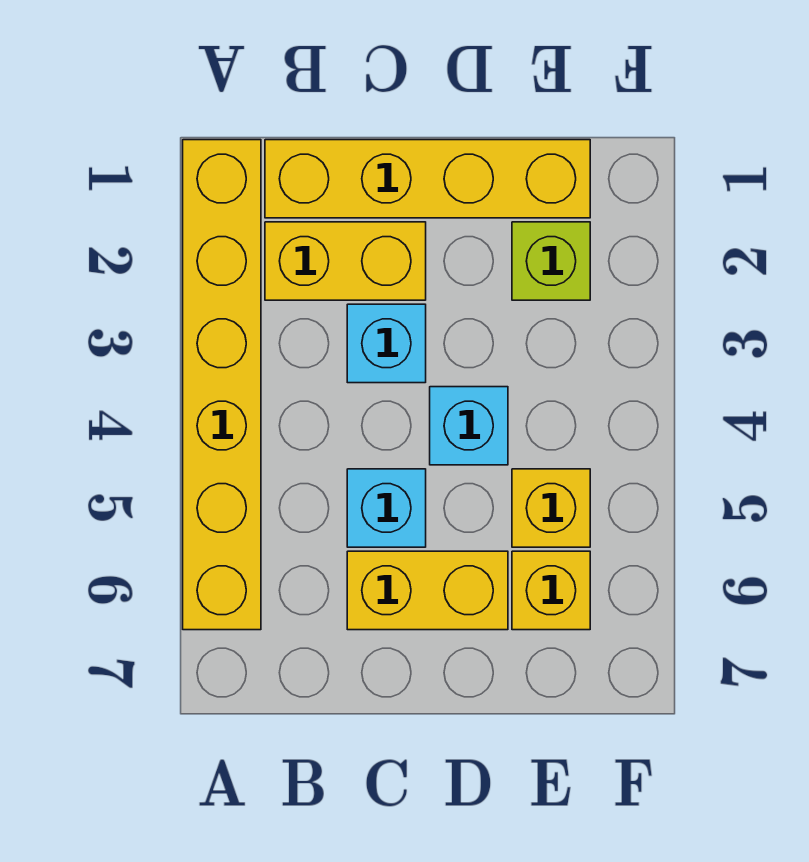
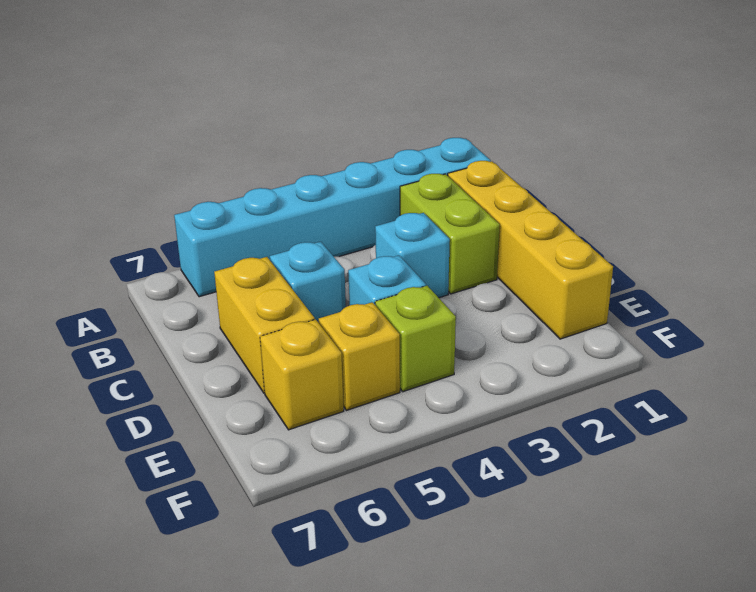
yellow brick A1:A6 level 1 -> cyan brick A1:A6 level 1
yellow brick B2:C2 level 1 -> lime brick B2:C2 level 1
lime brick E2 level 1 -> lime brick E4 level 1

